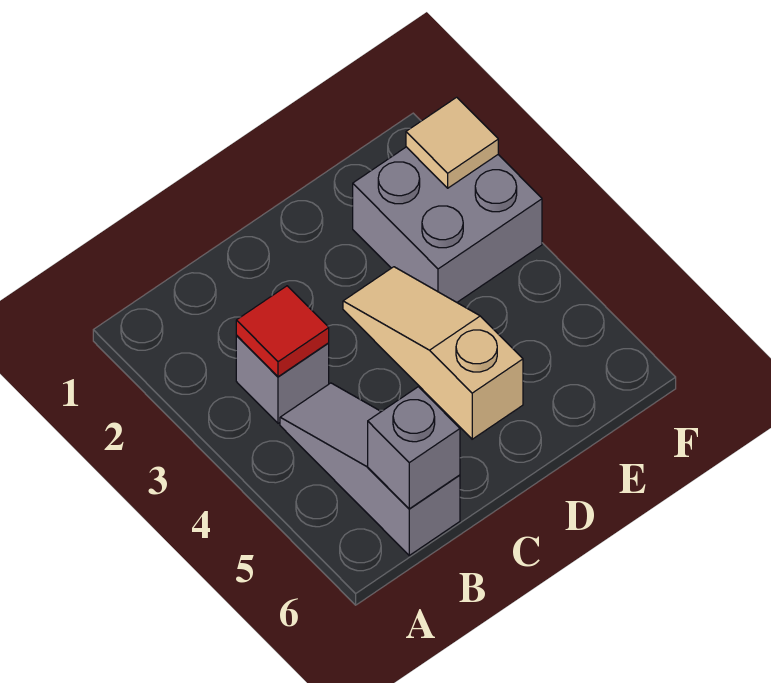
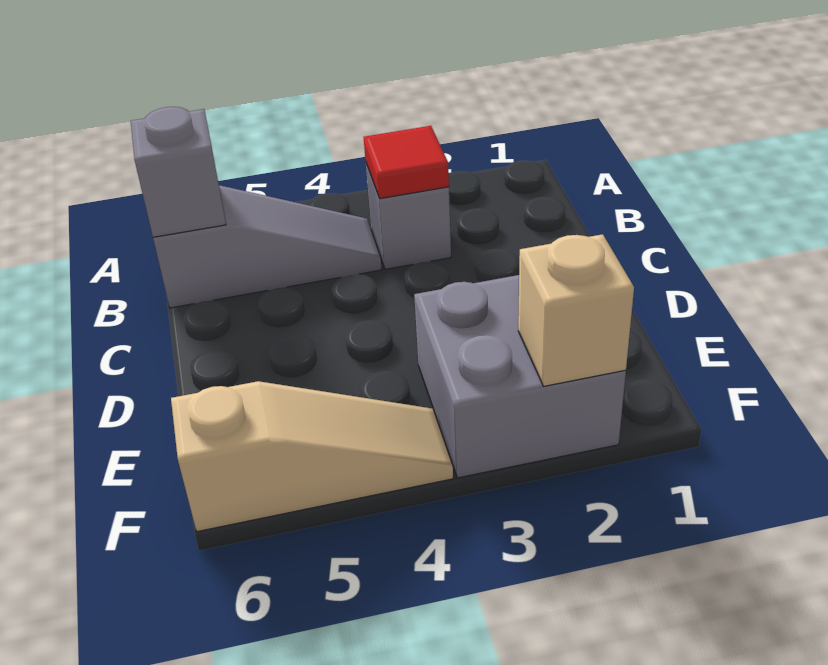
tan slope D3:D5 level 1 top 5 -> tan slope F4:F6 level 1 top 6
tan tile F2 level 2 -> tan brick F2 level 2

